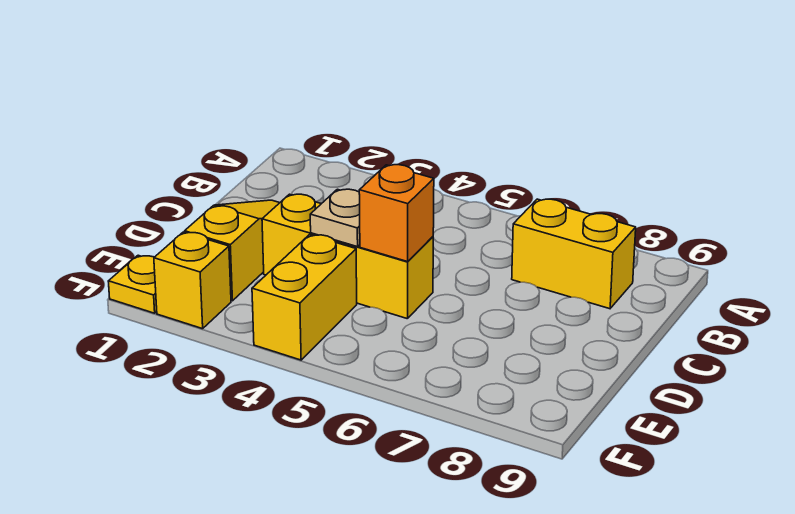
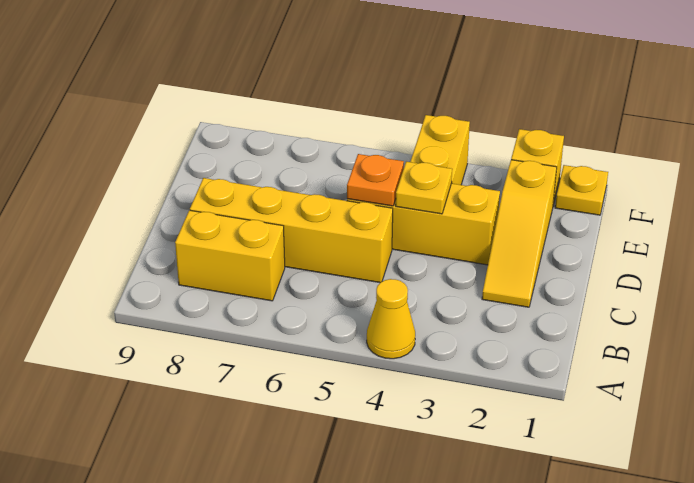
none -> yellow cone A4 level 1
none -> yellow brick C5:C8 level 1
tan plate D4 level 2 -> yellow plate D4 level 2
orange brick D5 level 2 -> orange plate D5 level 2

